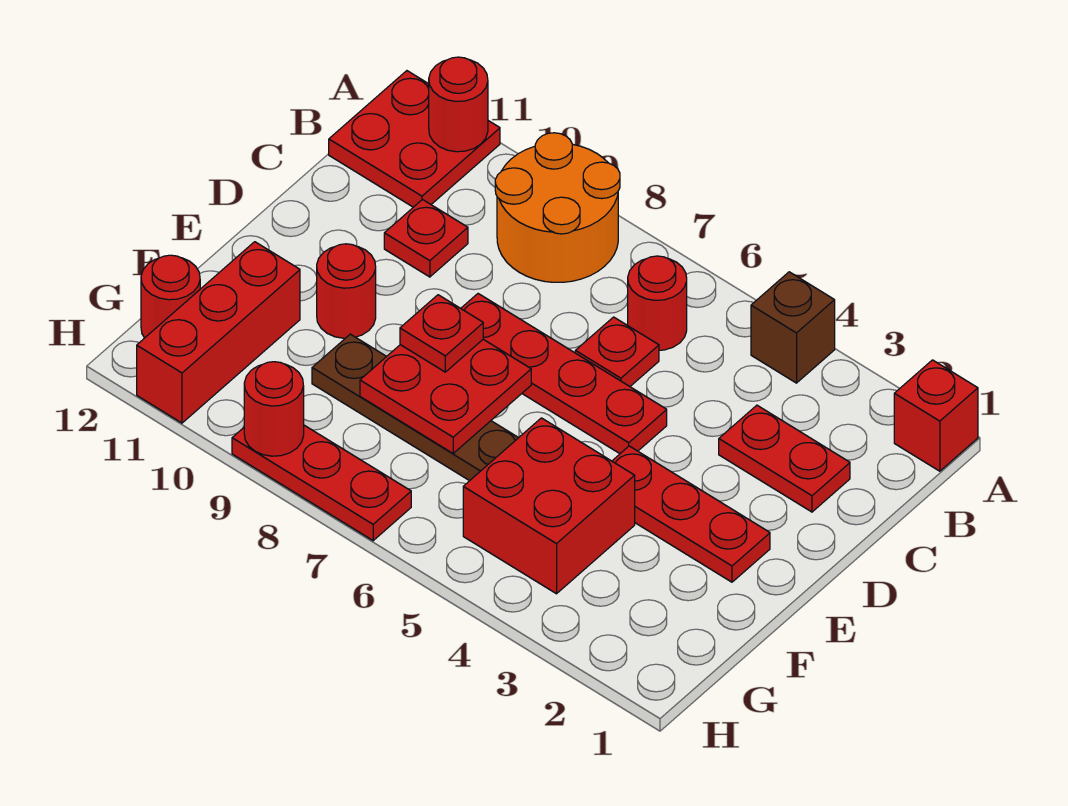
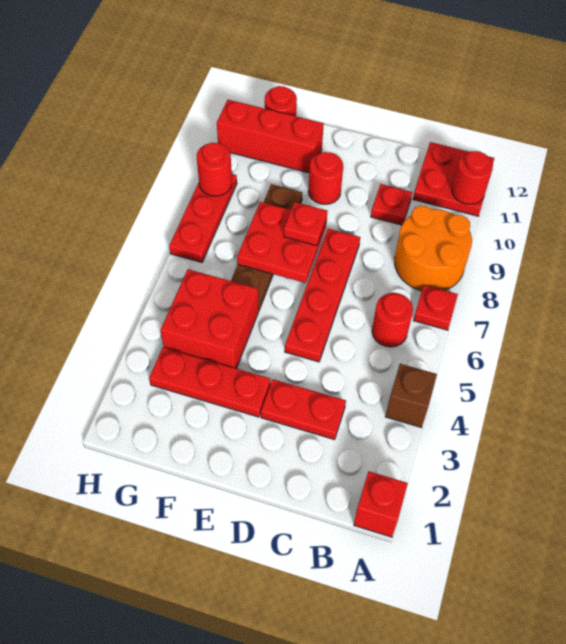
red plate C2:C3 level 1 -> red plate C3:D3 level 1
red plate C6 level 1 -> red plate A7 level 1
red plate E2:E4 level 1 -> red plate E3:G3 level 1

